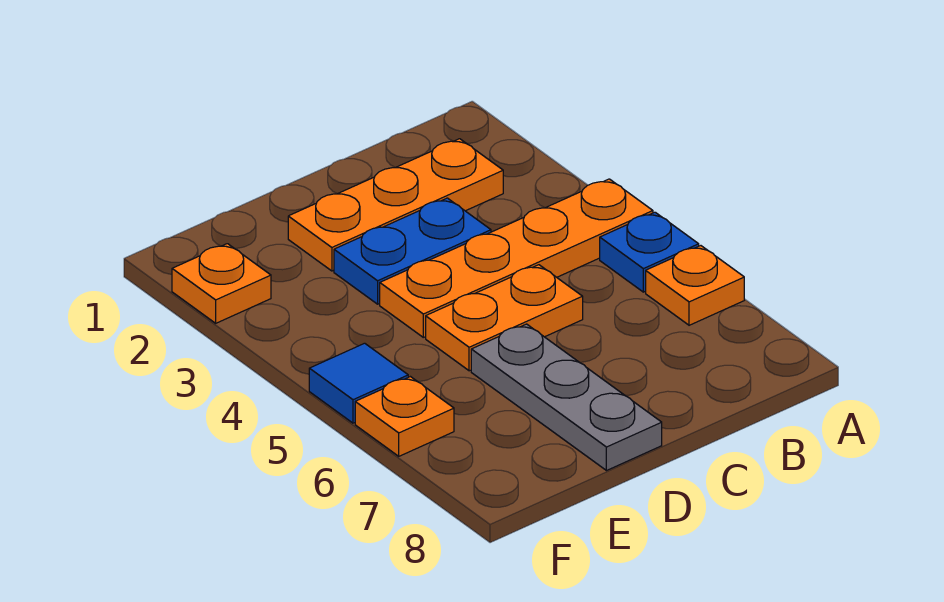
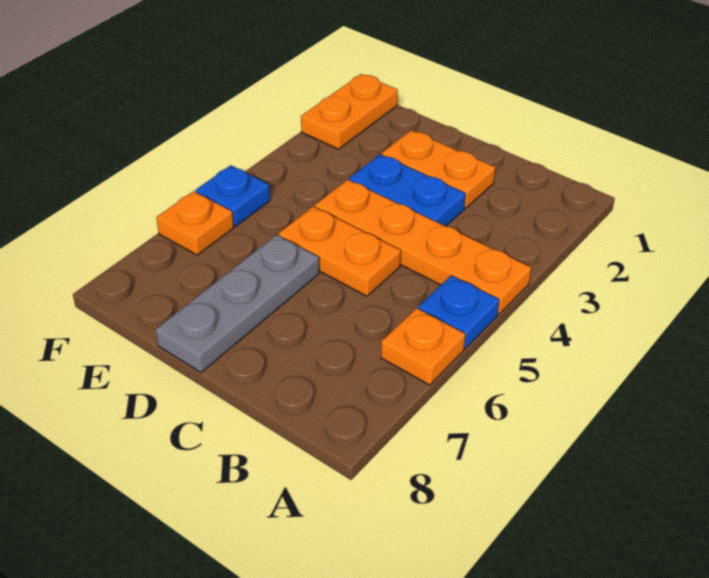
orange plate B2:D2 level 1 -> orange plate C2:D2 level 1
orange plate F2 level 1 -> orange plate F1:F2 level 1
blue tile F5 level 1 -> blue plate F5 level 1

